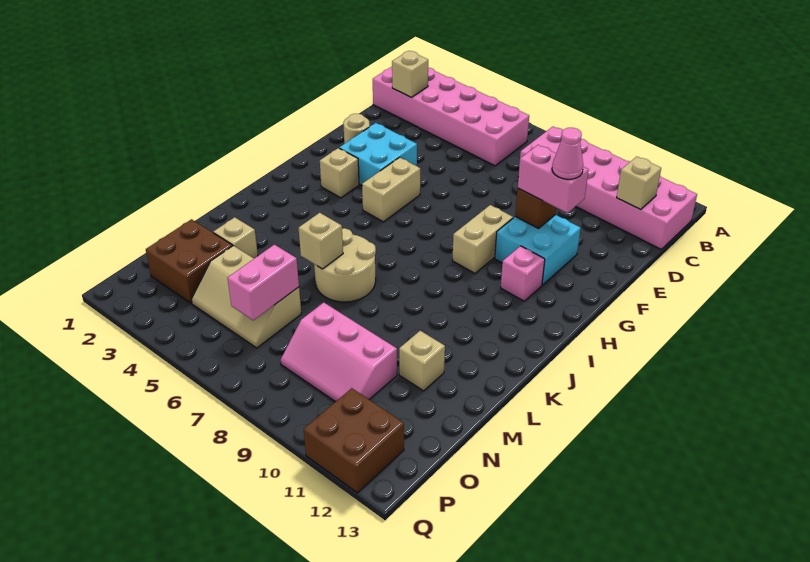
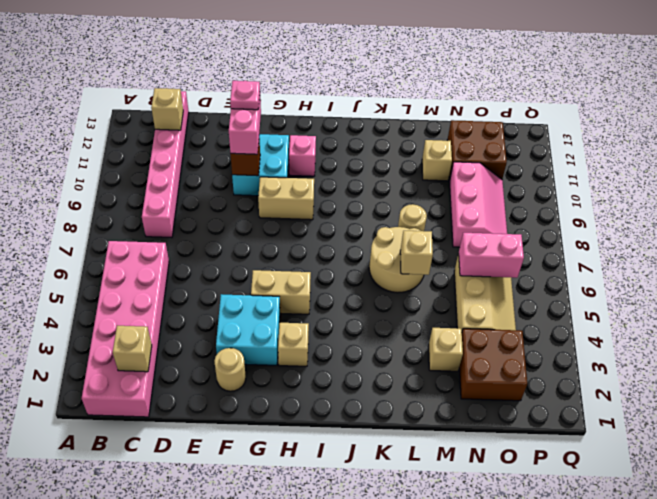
pink brick B8:C13 level 1 -> pink brick C8:C13 level 1
pink cone F11 level 4 -> pink plate F11 level 4
none -> tan round brick L8 level 1
brown brick P11:Q12 level 1 -> brown brick N11:O12 level 1

